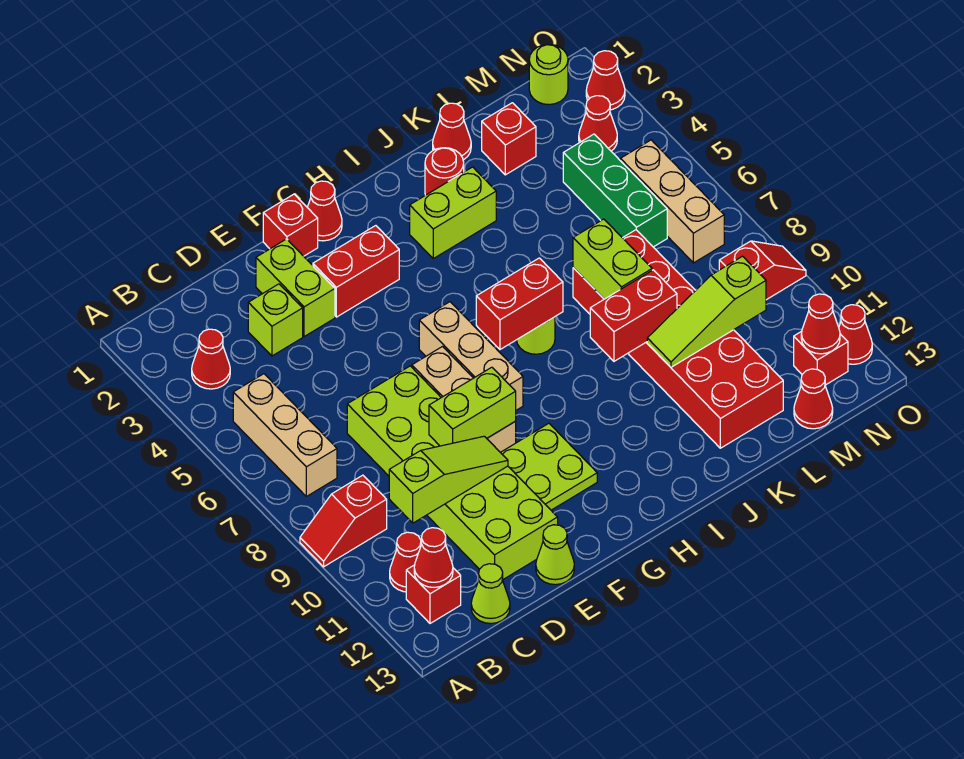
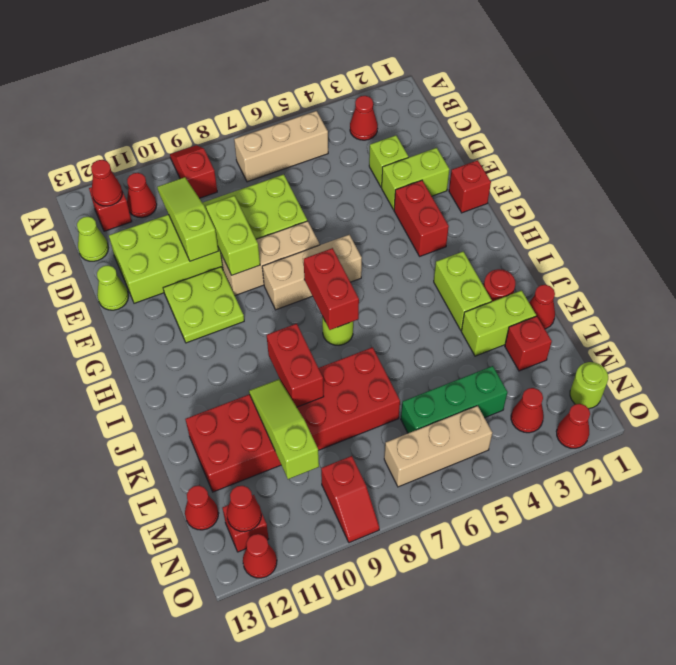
lime slope C10:E10 level 2 top C -> lime slope C10:E10 level 2 top E
red cone G1 level 1 -> none
lime brick K7:K8 level 2 -> lime brick K2:K3 level 1

